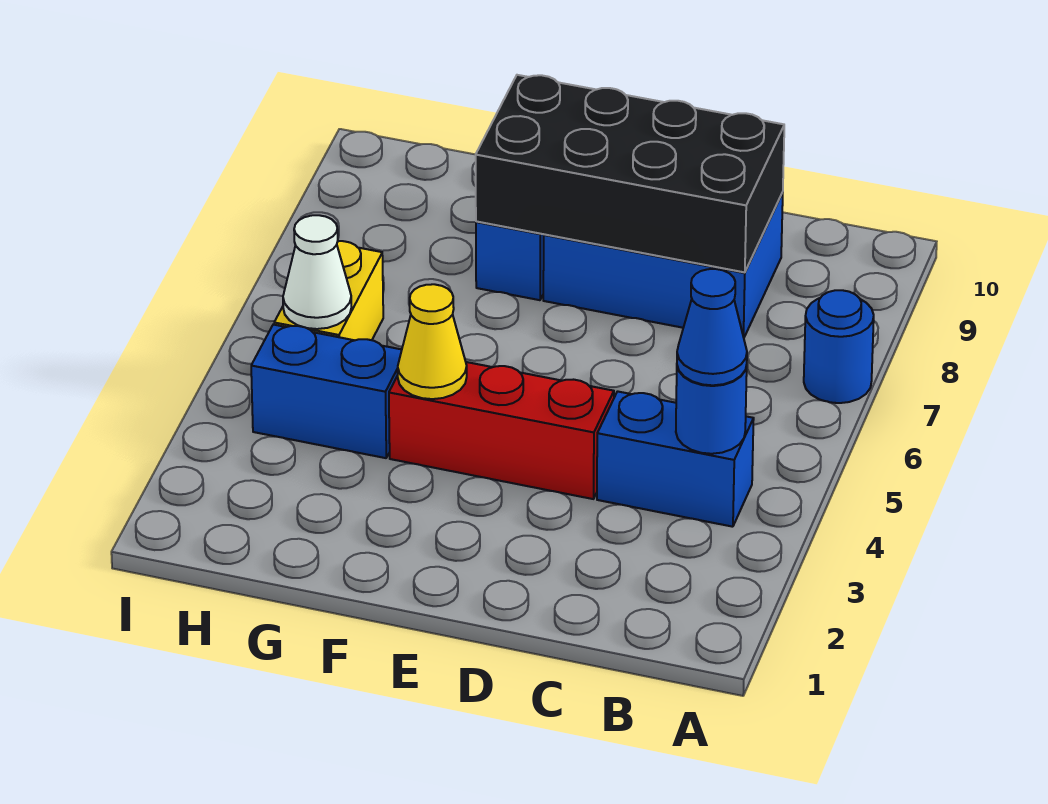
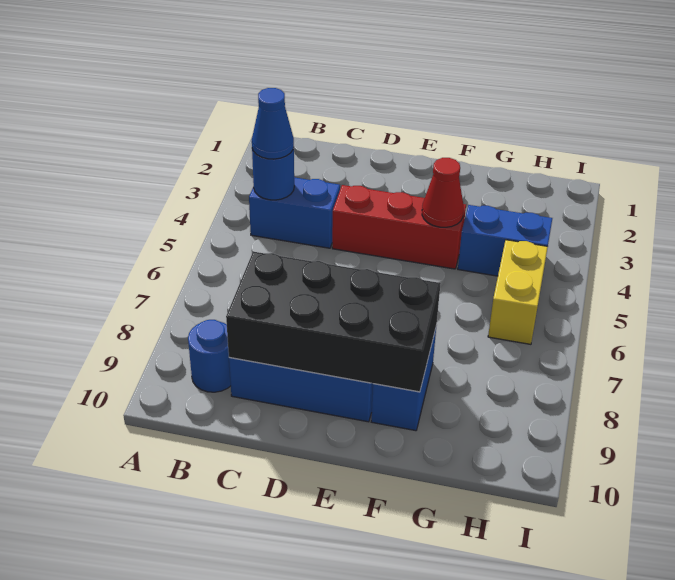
blue round brick A7 level 1 -> blue round brick B9 level 1
yellow cone F4 level 2 -> red cone F4 level 2
white cone H5 level 2 -> none

